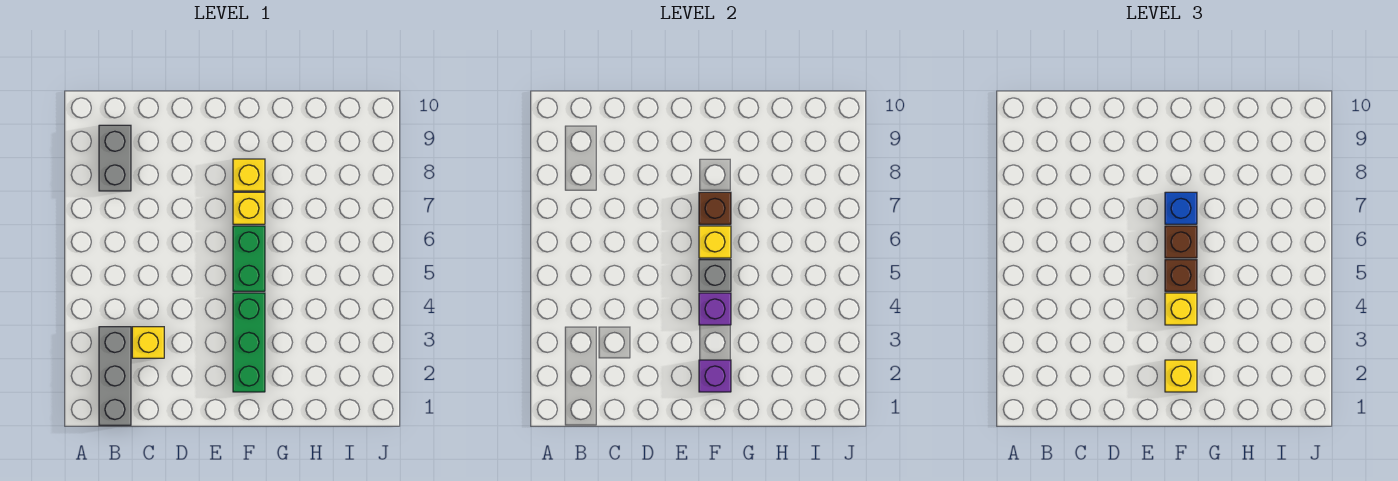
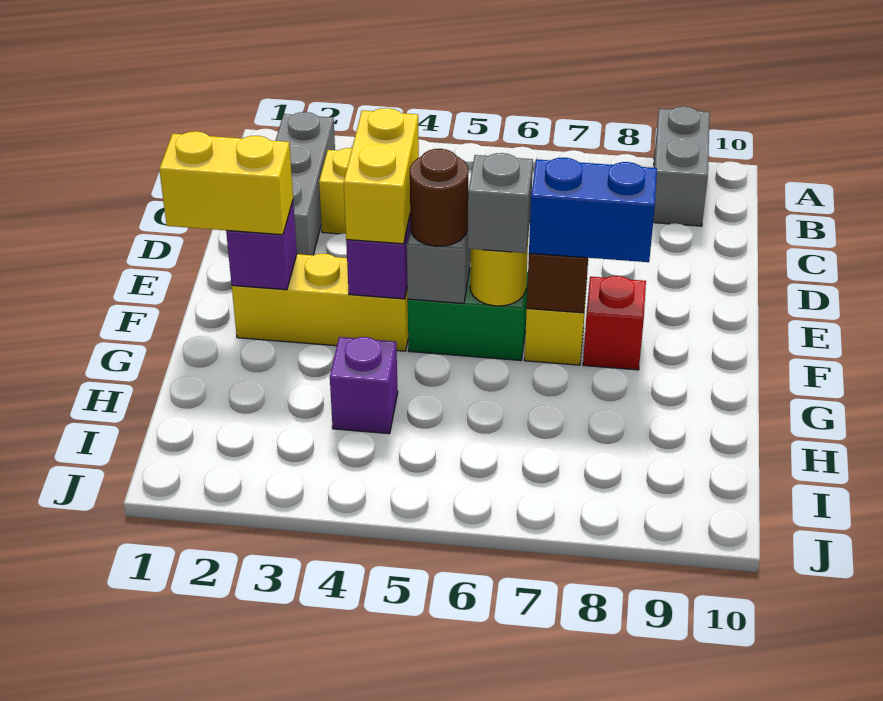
grey brick B1:B3 level 1 -> grey brick B2:D2 level 1
grey brick B8:B9 level 1 -> grey brick A9:B9 level 1
green brick F2:F4 level 1 -> yellow brick F2:F4 level 1
yellow brick F2 level 3 -> yellow brick F1:F2 level 3
yellow brick F4 level 3 -> yellow brick E4:F4 level 3
brown brick F5 level 3 -> brown round brick F5 level 3
yellow brick F6 level 2 -> yellow round brick F6 level 2
brown brick F6 level 3 -> grey brick F6 level 3
blue brick F7 level 3 -> blue brick F7:F8 level 3
yellow brick F8 level 1 -> red brick F8 level 1
none -> purple brick H4 level 1

